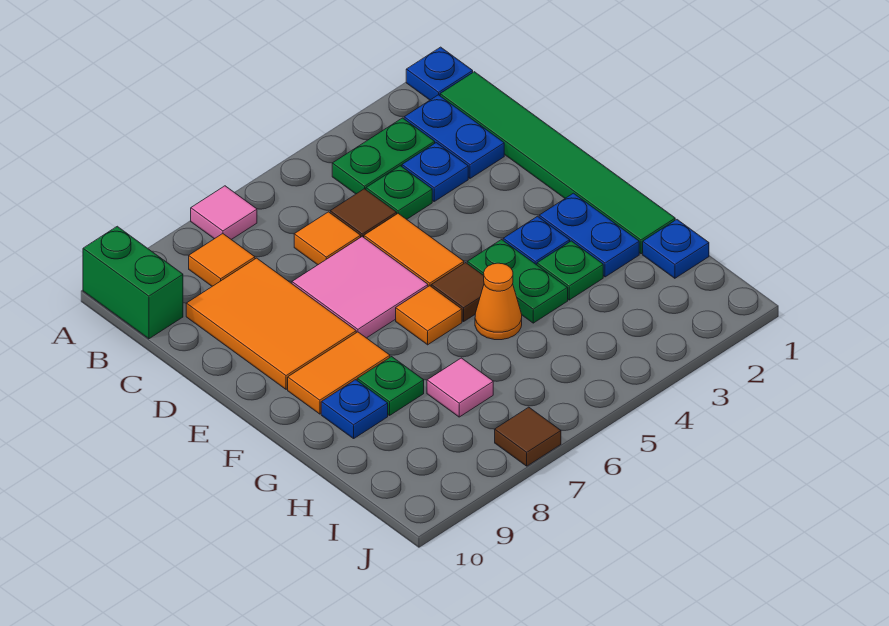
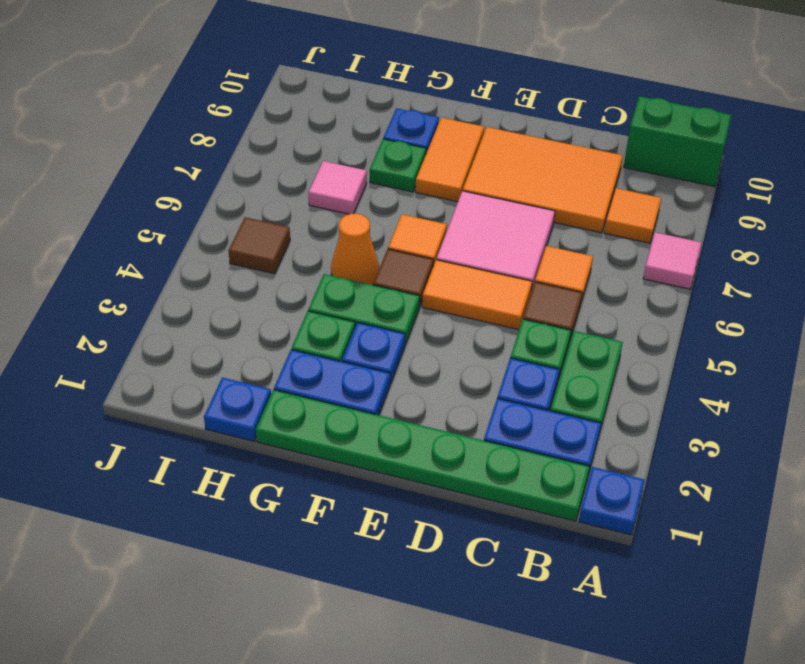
green tile B1:G1 level 1 -> green plate B1:G1 level 1
brown tile J7 level 1 -> brown tile I5 level 1

